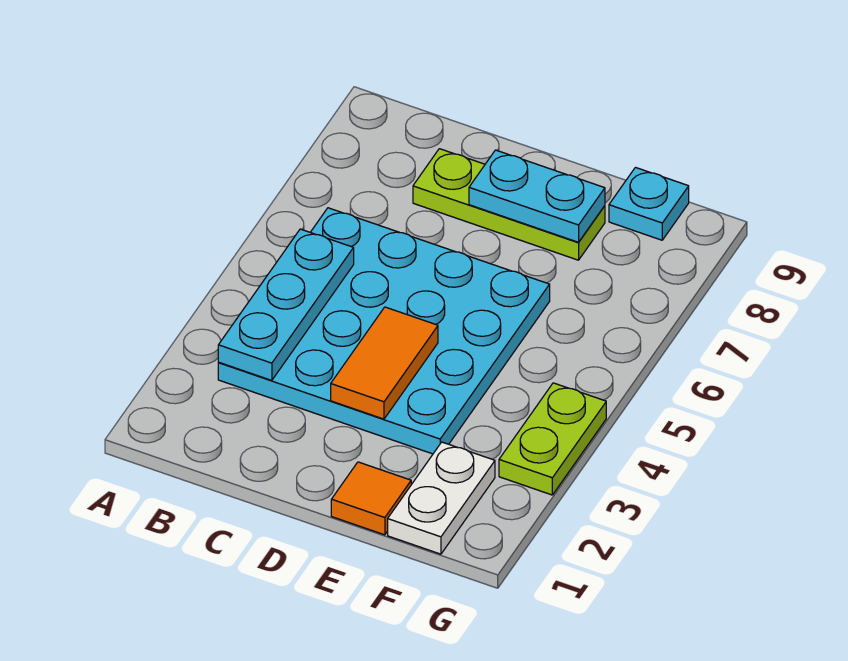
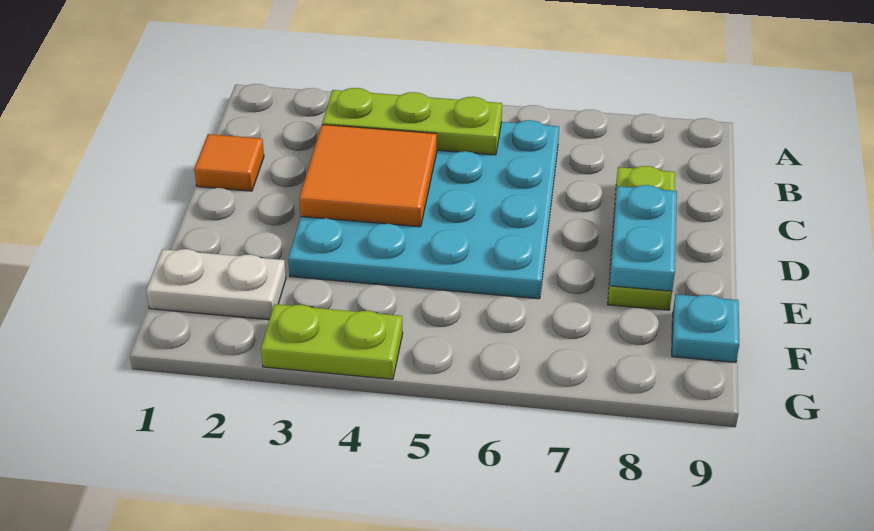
cyan plate B3:B5 level 2 -> lime plate B3:B5 level 2
orange tile D3:D4 level 2 -> orange tile C3:D4 level 2
orange tile E1 level 1 -> orange tile C1 level 1

